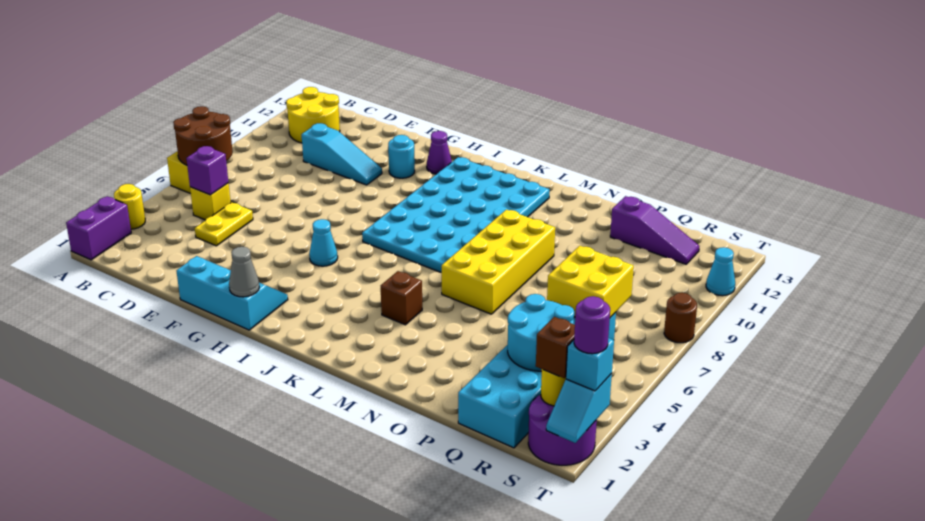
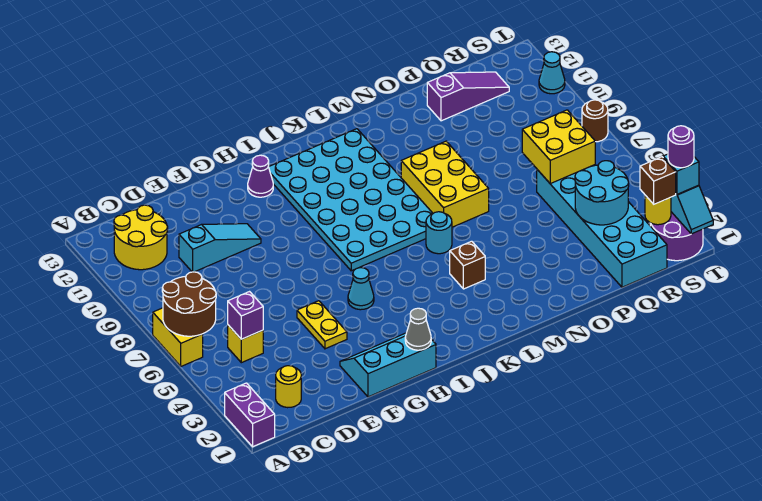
yellow round brick A3 level 1 -> yellow round brick C2 level 1
yellow plate D4:D5 level 1 -> yellow plate F4:F5 level 1
cyan round brick G11 level 1 -> cyan round brick L6 level 1
yellow brick M6:N9 level 1 -> yellow brick M7:N9 level 1

